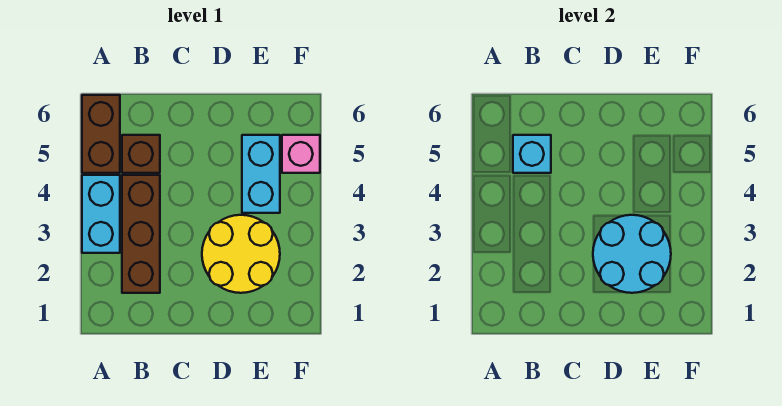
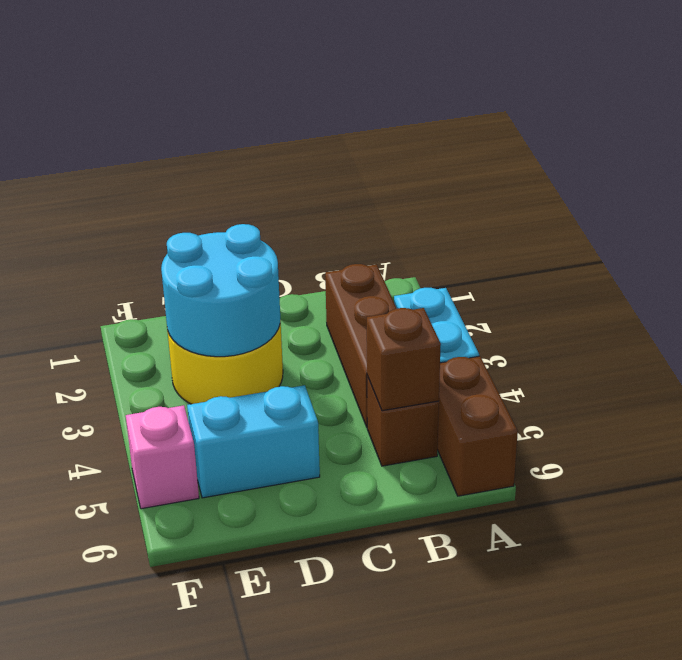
cyan brick B5 level 2 -> brown brick B5 level 2
cyan brick E4:E5 level 1 -> cyan brick D5:E5 level 1

